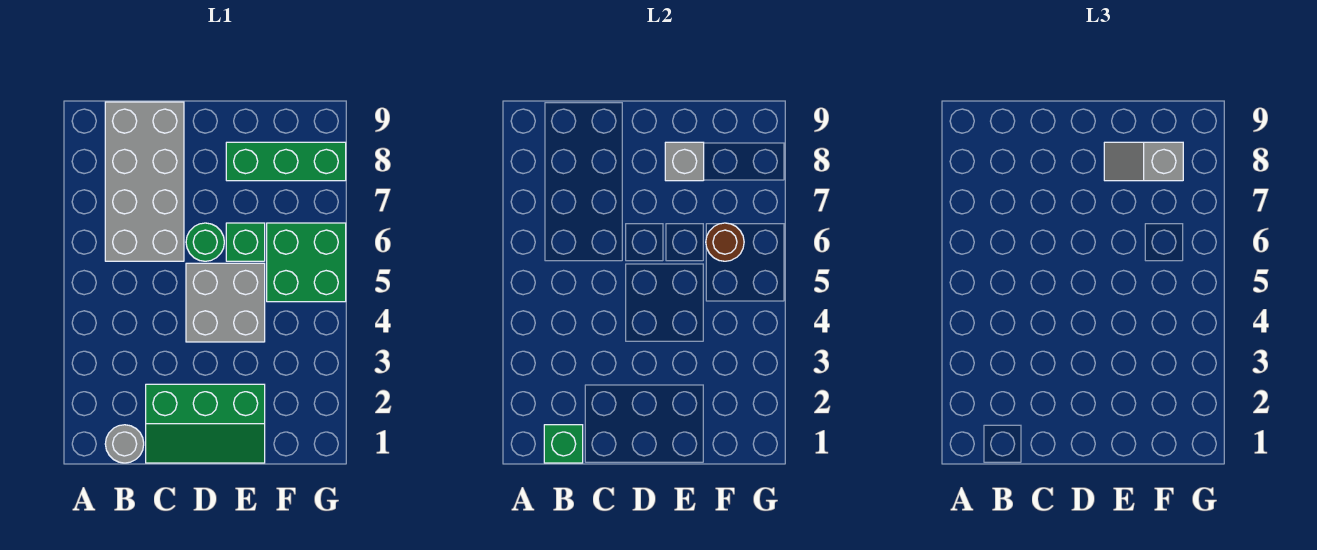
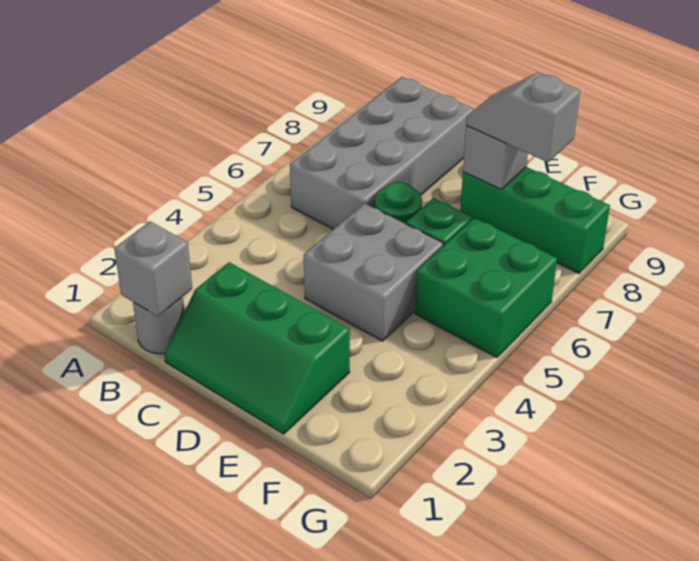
green brick B1 level 2 -> grey brick B1 level 2
brown round brick F6 level 2 -> none

